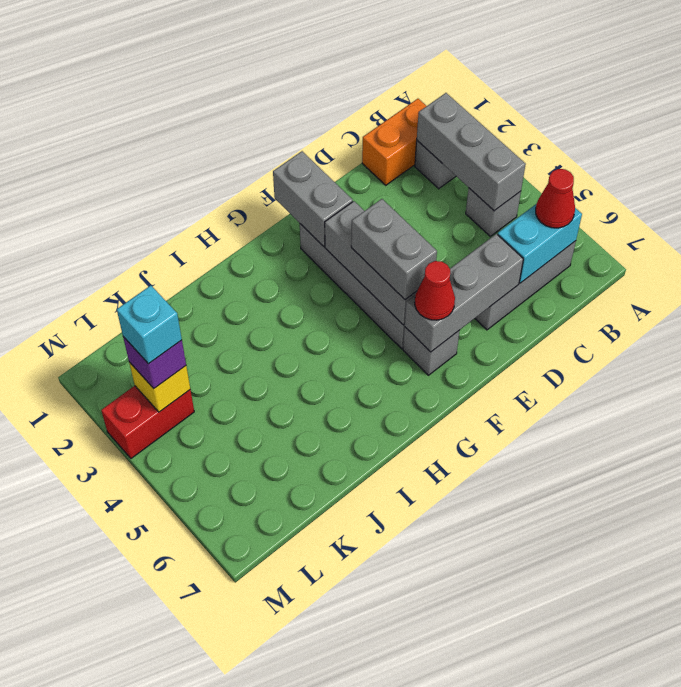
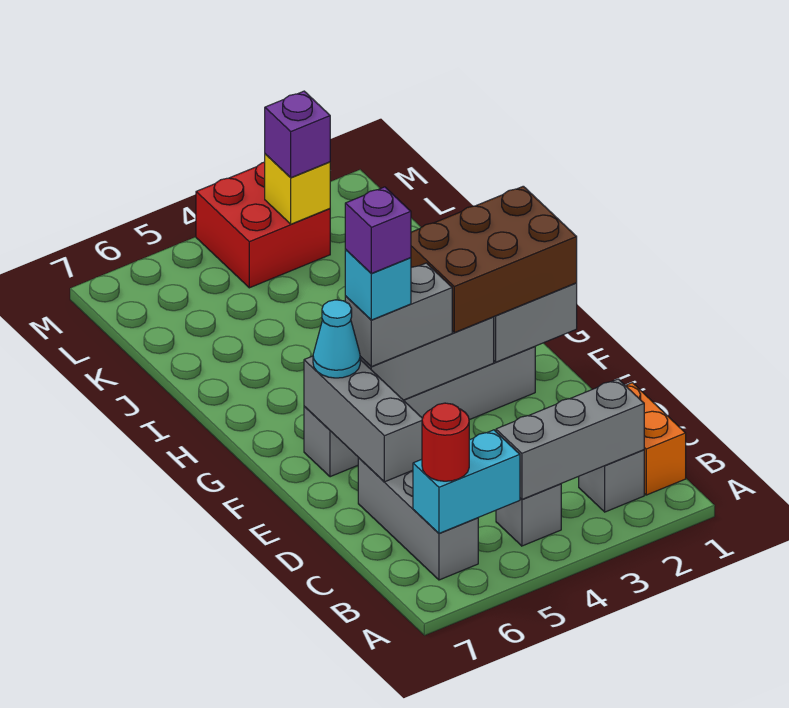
cyan brick B6:C6 level 2 -> cyan brick B5:B6 level 2
red cone B6 level 3 -> red round brick B6 level 3
none -> brown brick F1:G3 level 3
none -> purple brick F5 level 5
red cone F6 level 3 -> cyan cone F6 level 3
red brick L3:M3 level 1 -> red brick L3:M4 level 1
cyan brick L3 level 4 -> cyan brick F5 level 4

